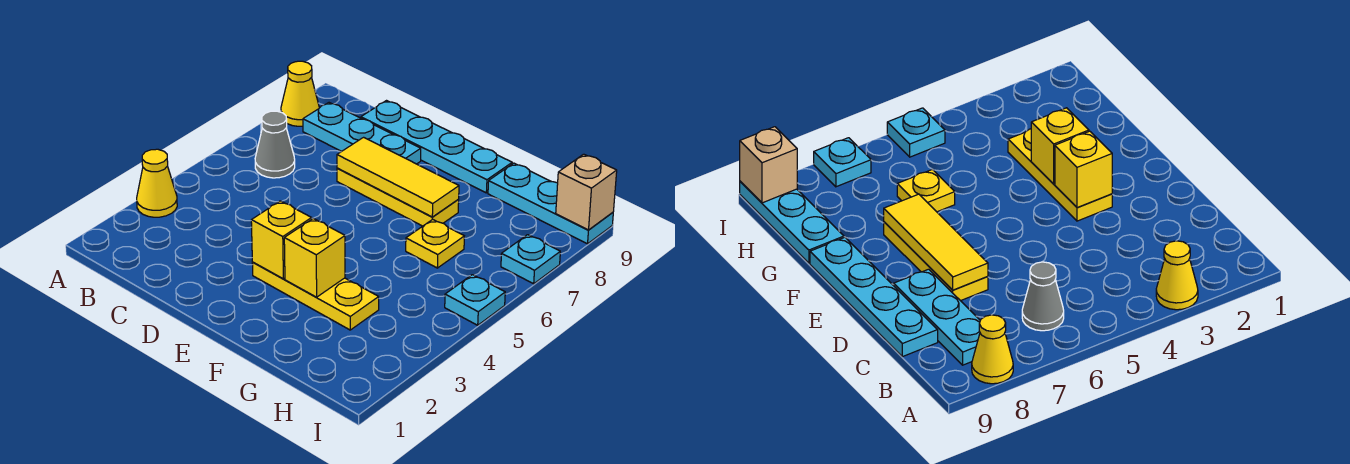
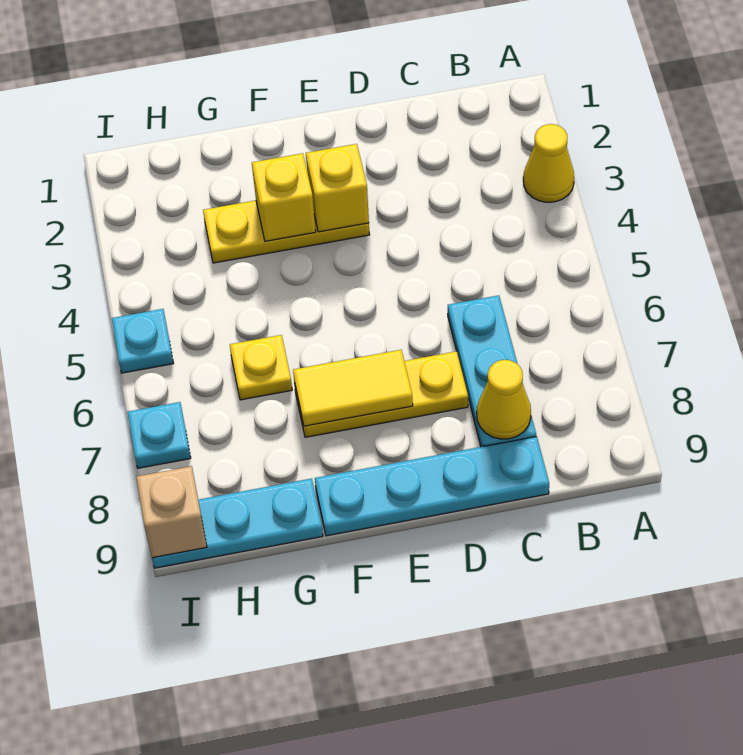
yellow cone A8 level 1 -> yellow cone C8 level 2
grey cone B6 level 1 -> none
cyan plate B8:D8 level 1 -> cyan plate C6:C8 level 1
yellow tile D7:F7 level 2 -> yellow tile E7:F7 level 2

